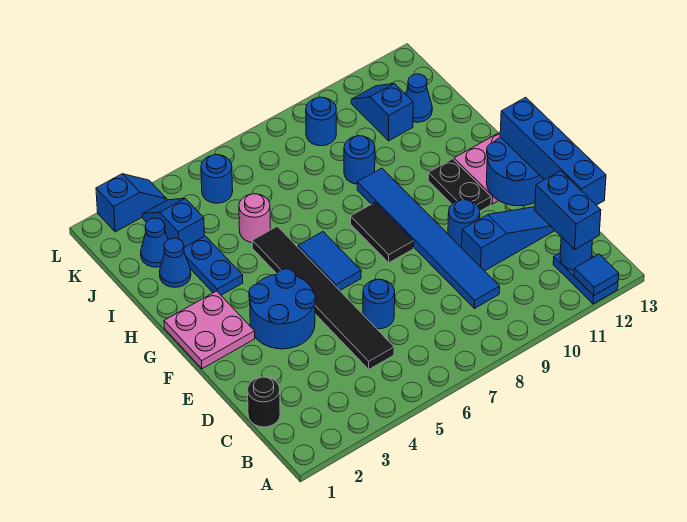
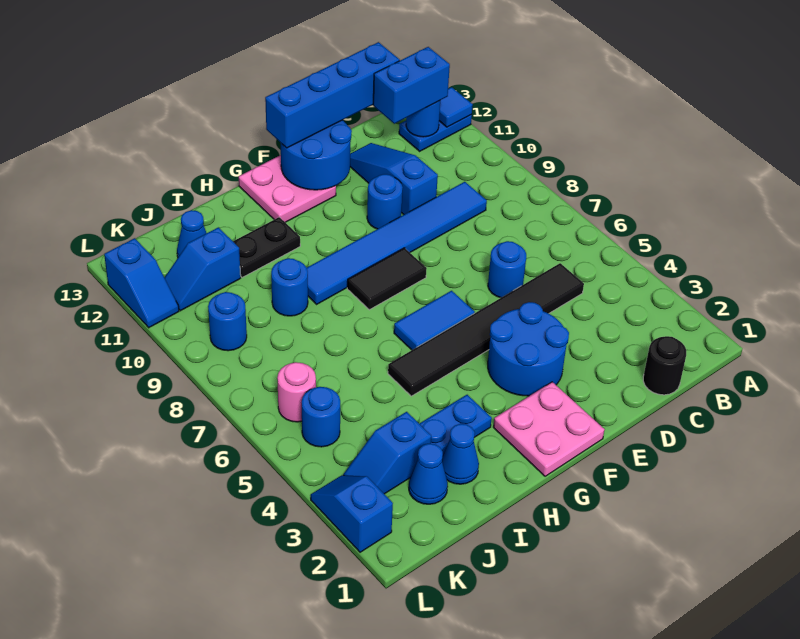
black plate F11:G11 level 1 -> black plate H11:I11 level 1
pink round brick I5 level 1 -> pink round brick K6 level 1
none -> blue slope L11:L12 level 1 top 12

